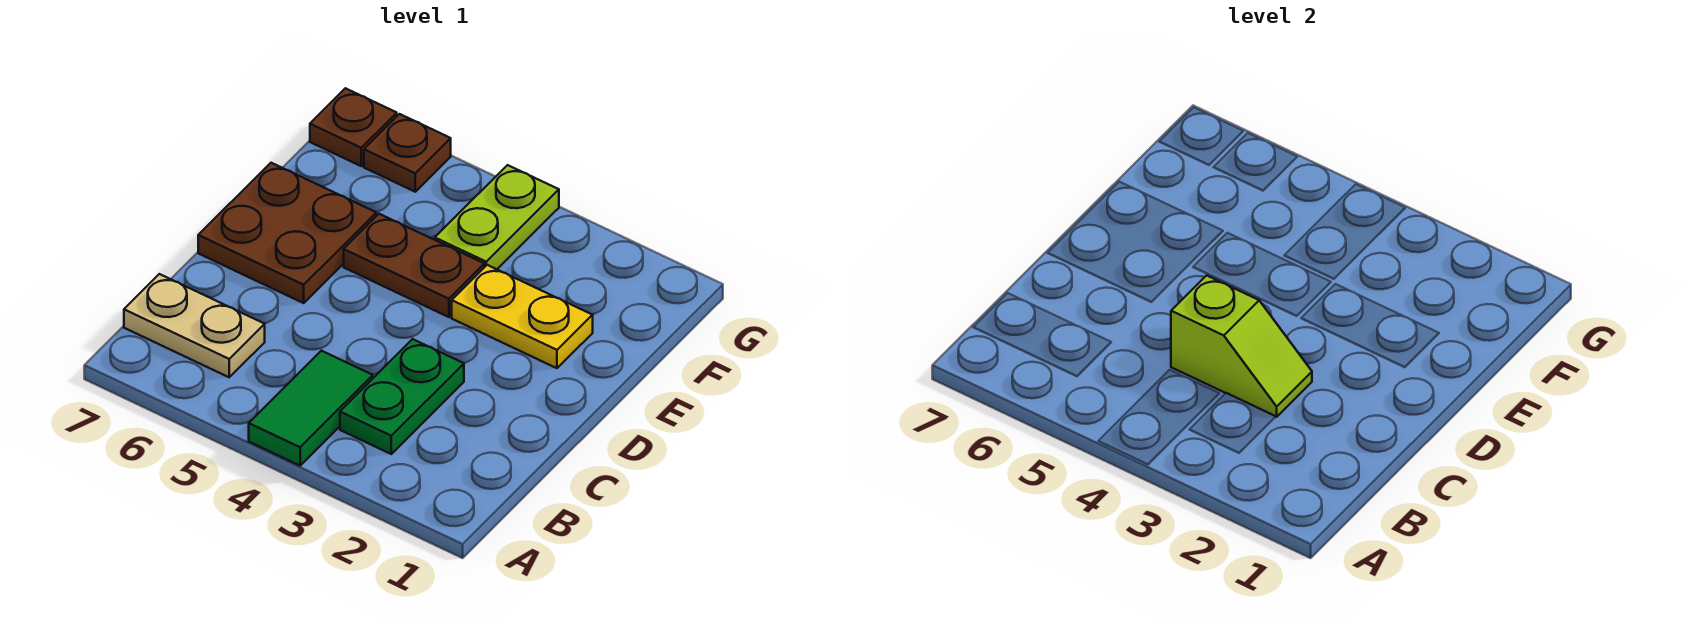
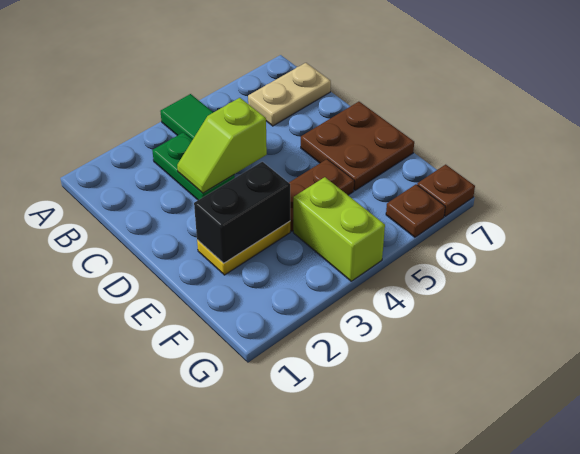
none -> black brick E2:E3 level 2
lime plate F4:G4 level 1 -> lime brick F4:G4 level 1

